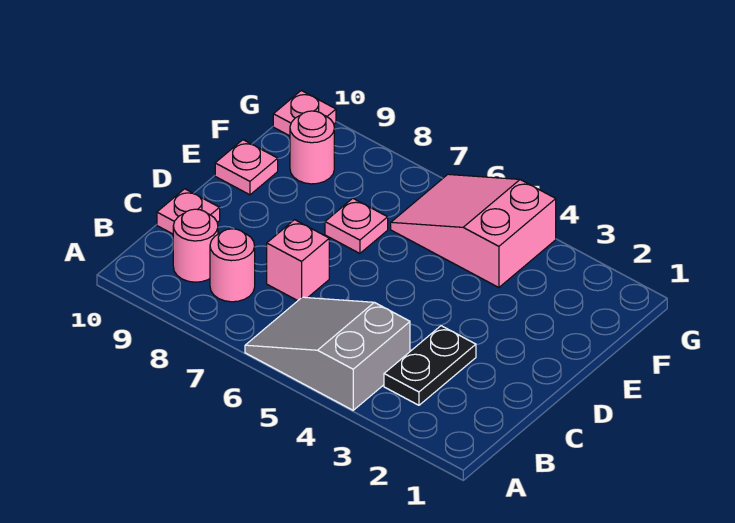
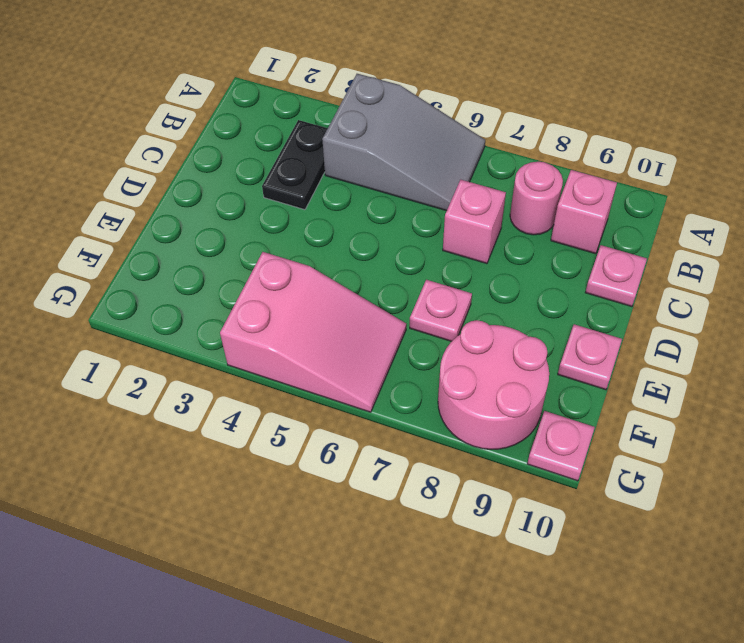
pink round brick B9 level 1 -> pink brick B9 level 1
pink round brick F9 level 1 -> pink round brick F8:G9 level 1

